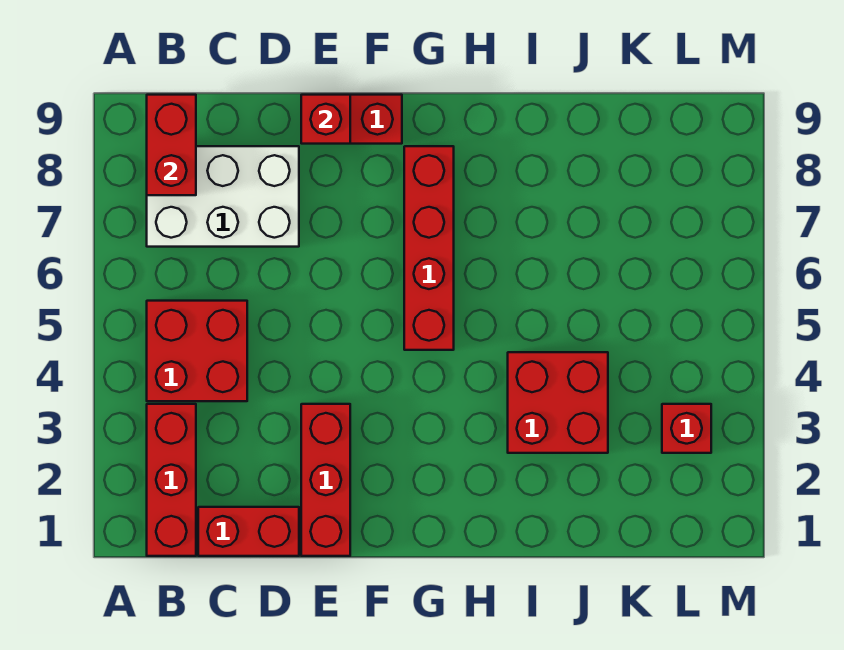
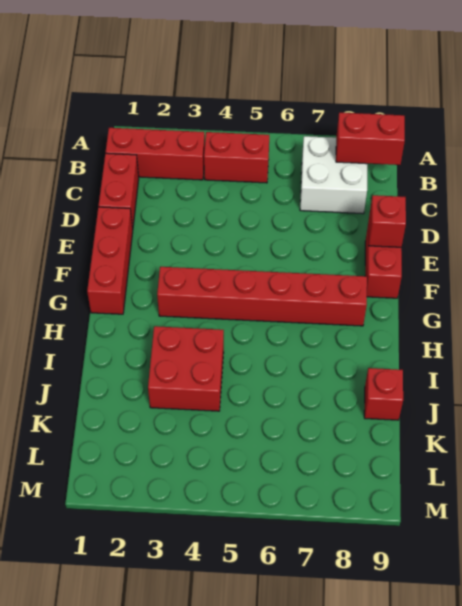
red brick B4:C5 level 1 -> red brick B4:B5 level 1
white brick B7:D8 level 1 -> white brick B7:C8 level 1
red brick E1:E3 level 1 -> red brick E1:G1 level 1
red brick G5:G8 level 1 -> red brick G3:G8 level 1
red brick L3 level 1 -> red brick J9 level 1

